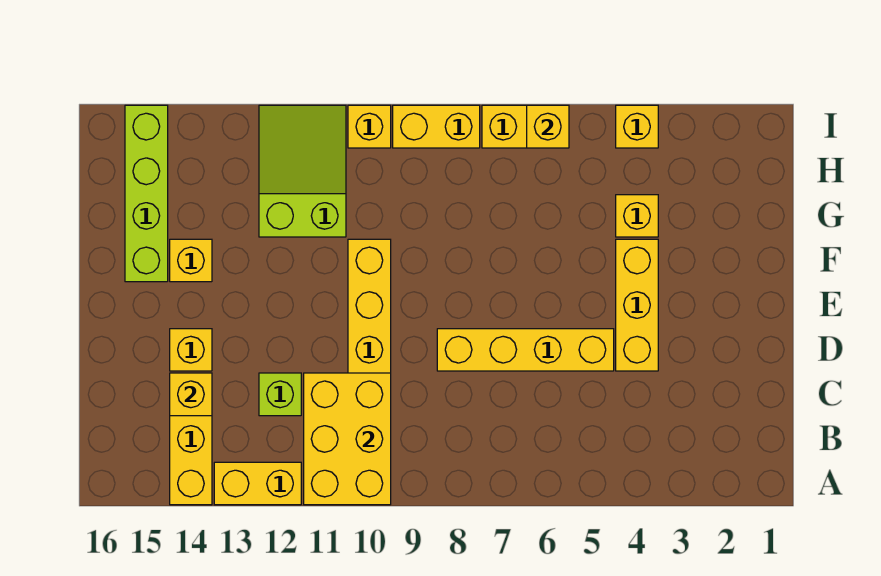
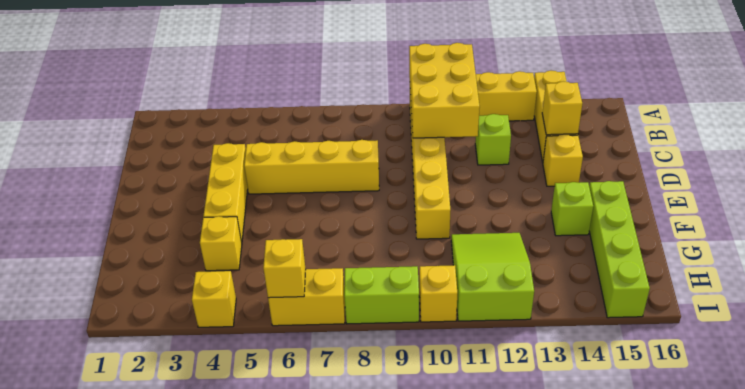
yellow brick F14 level 1 -> lime brick F14 level 1
lime slope G11:I12 level 1 top G -> lime slope G11:I12 level 1 top I
yellow brick I8:I9 level 1 -> lime brick I8:I9 level 1

